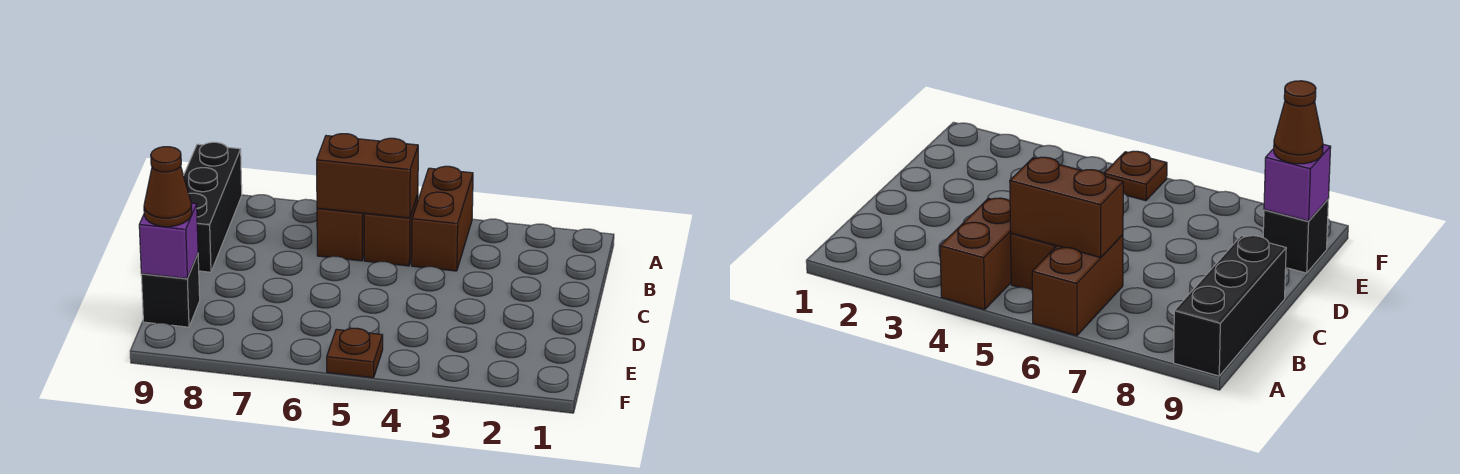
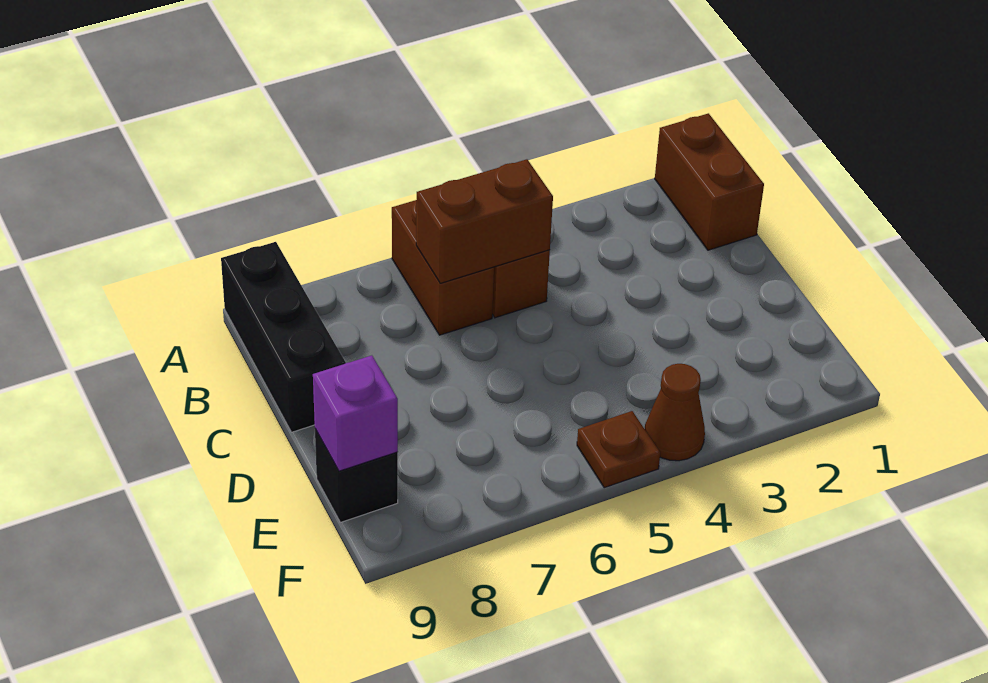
brown brick A4:B4 level 1 -> brown brick A1:B1 level 1
brown cone E9 level 3 -> brown cone F4 level 1

